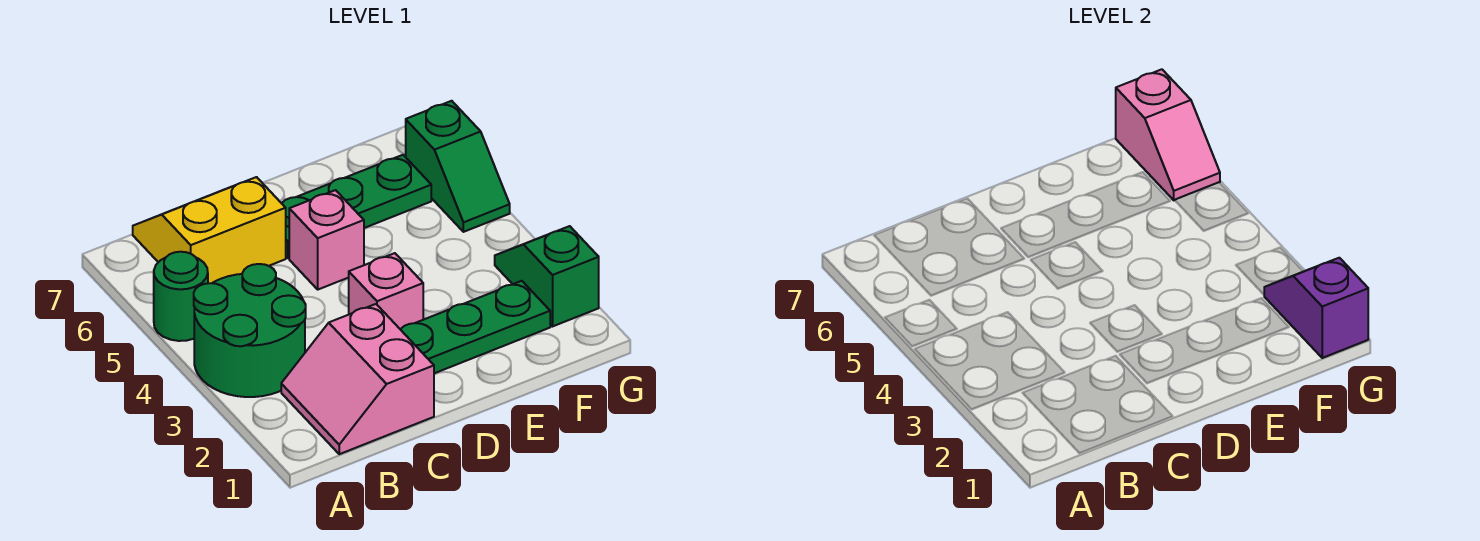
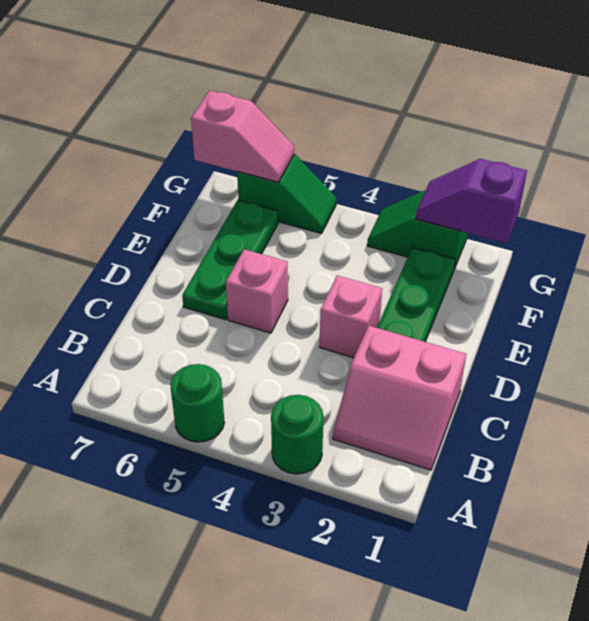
green round brick A3:B4 level 1 -> green round brick A3 level 1
yellow slope B6:C7 level 1 top 6 -> none

